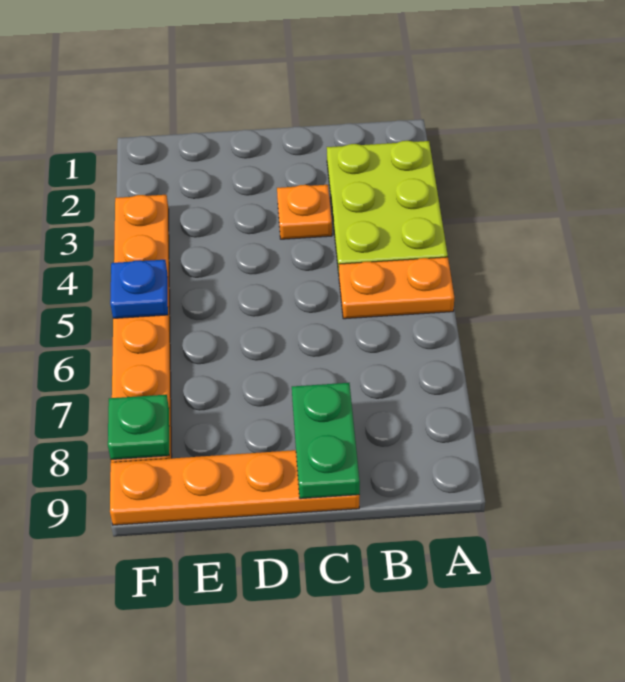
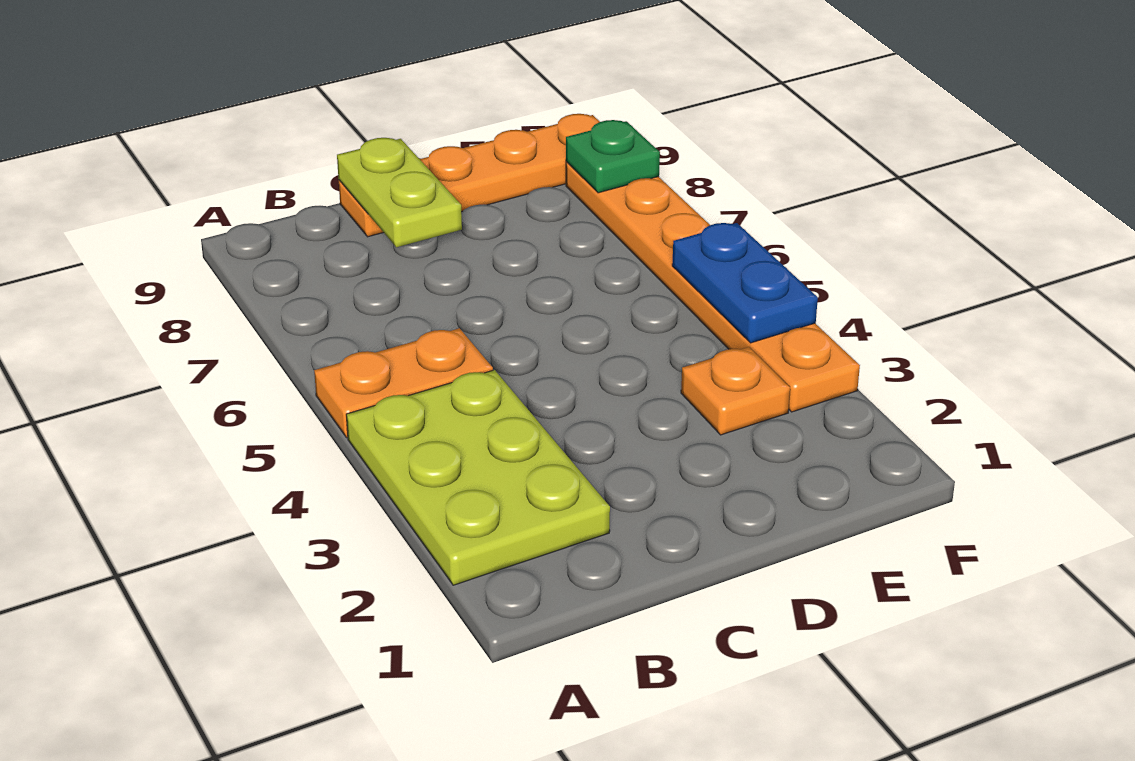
orange plate C3 level 1 -> orange plate E3 level 1
green plate C8:C9 level 2 -> lime plate C8:C9 level 2
blue plate F5 level 2 -> blue plate F4:F5 level 2

